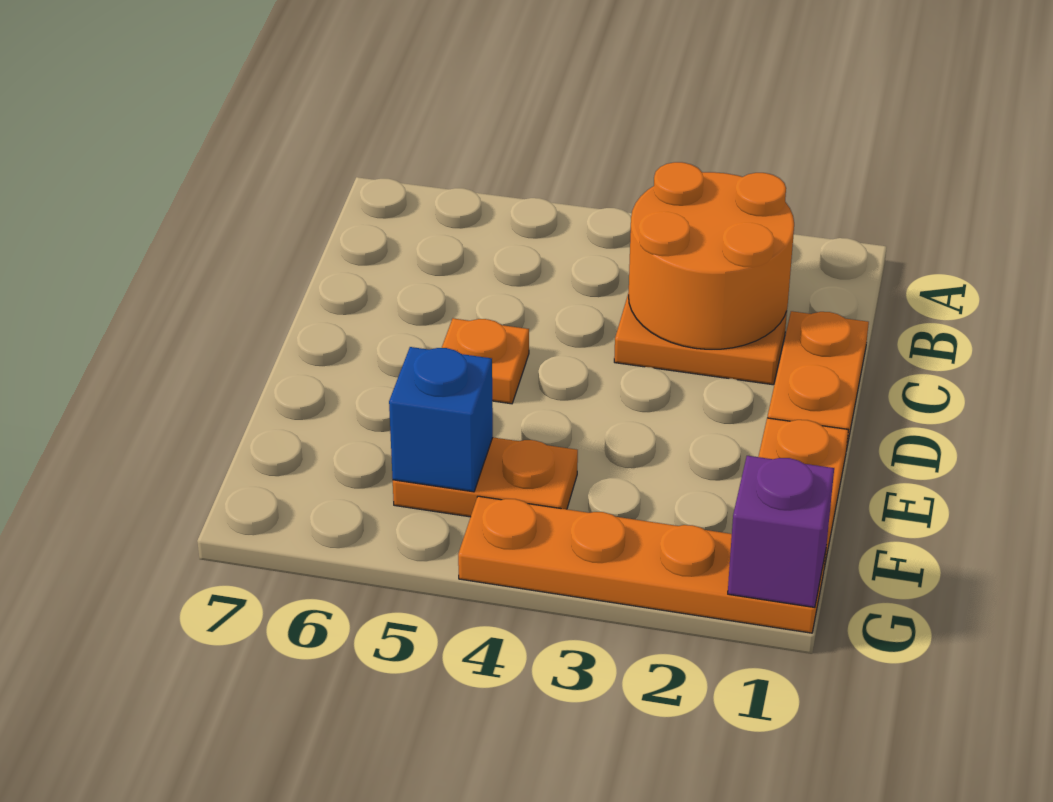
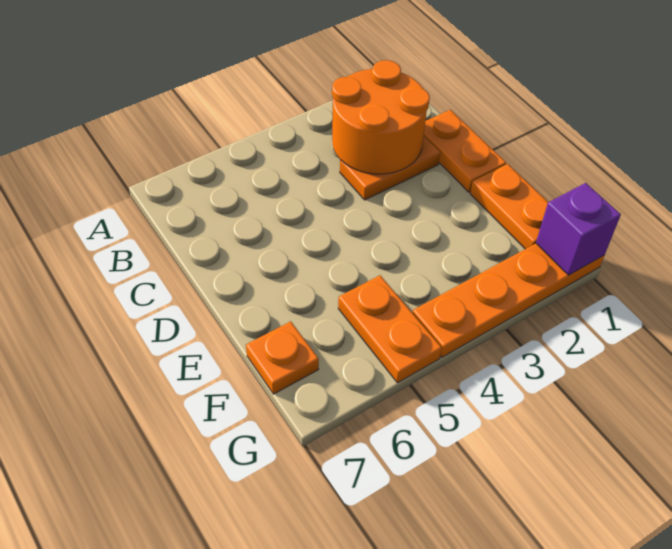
orange plate D5 level 1 -> orange plate F7 level 1
orange plate F4:F5 level 1 -> orange plate F5:G5 level 1
blue brick F5 level 2 -> none

